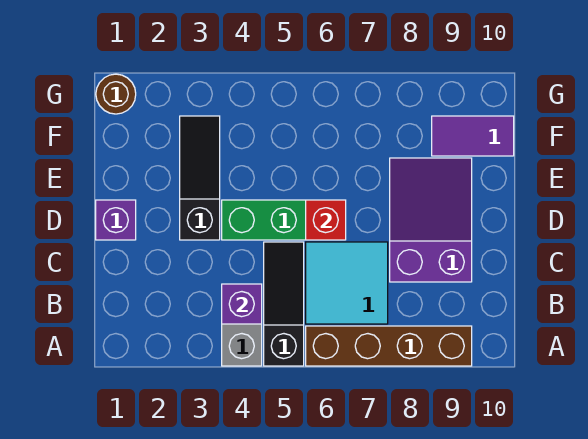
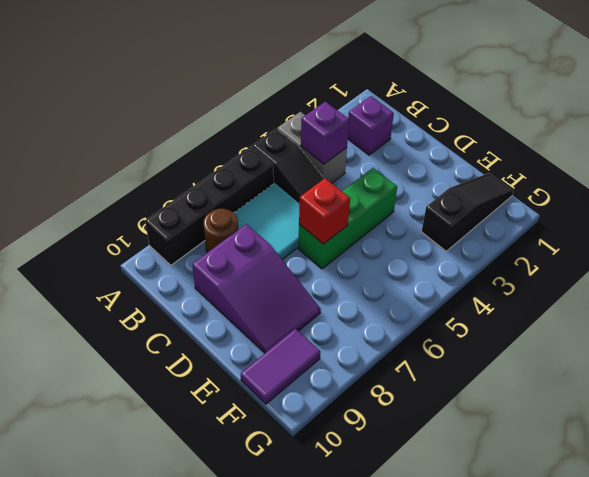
brown brick A6:A9 level 1 -> black brick A6:A9 level 1
purple brick D1 level 1 -> purple brick B2 level 1
black slope D3:F3 level 1 top D -> black slope F1:F3 level 1 top 3
brown round brick G1 level 1 -> brown round brick B8 level 1

